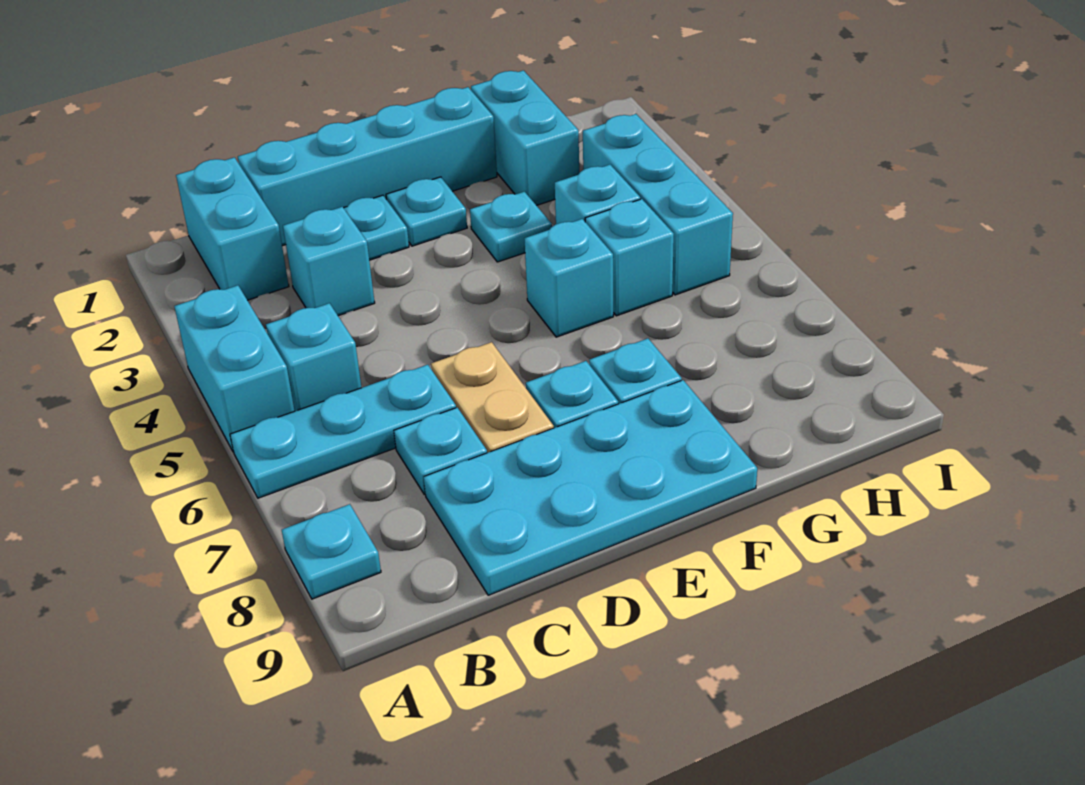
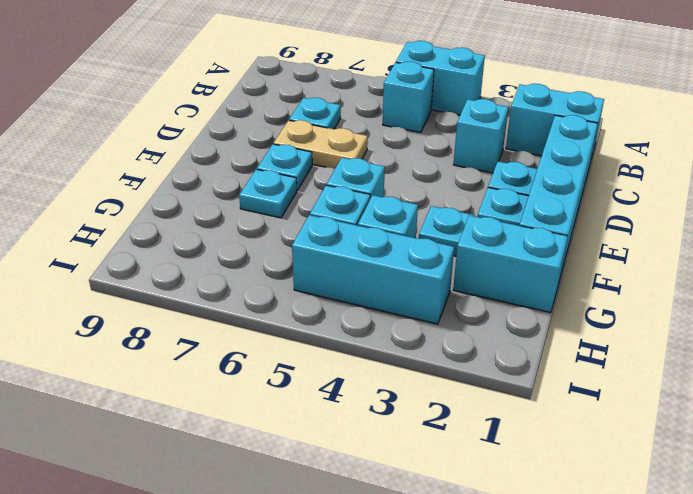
cyan plate A6:C6 level 1 -> none
cyan plate A8 level 1 -> none
cyan plate C8:F9 level 1 -> none

